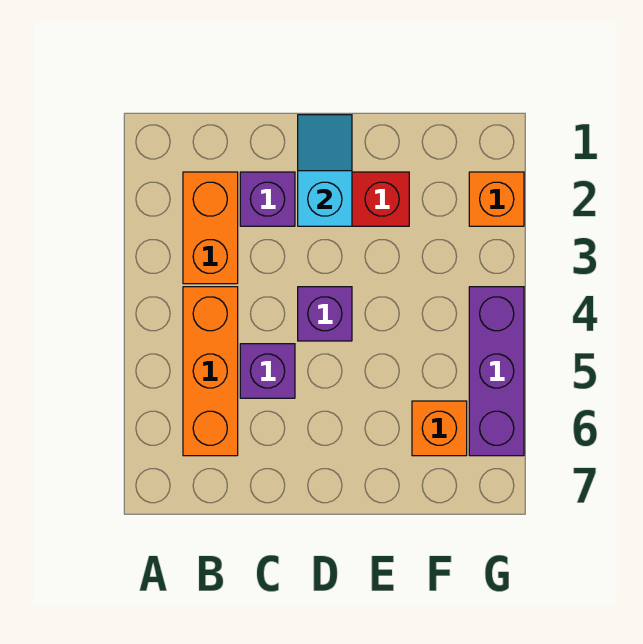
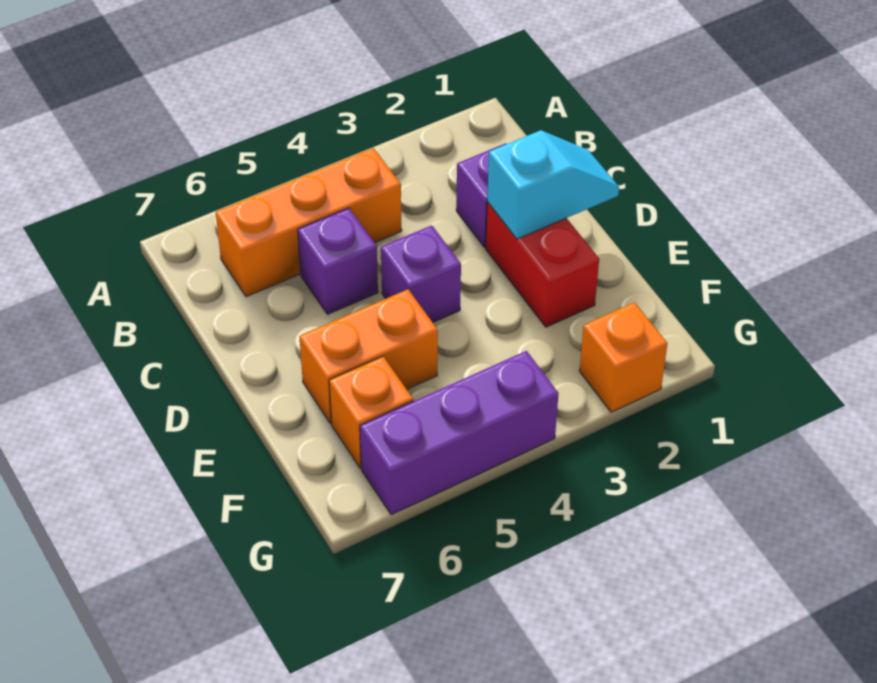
orange brick B2:B3 level 1 -> orange brick E5:E6 level 1

